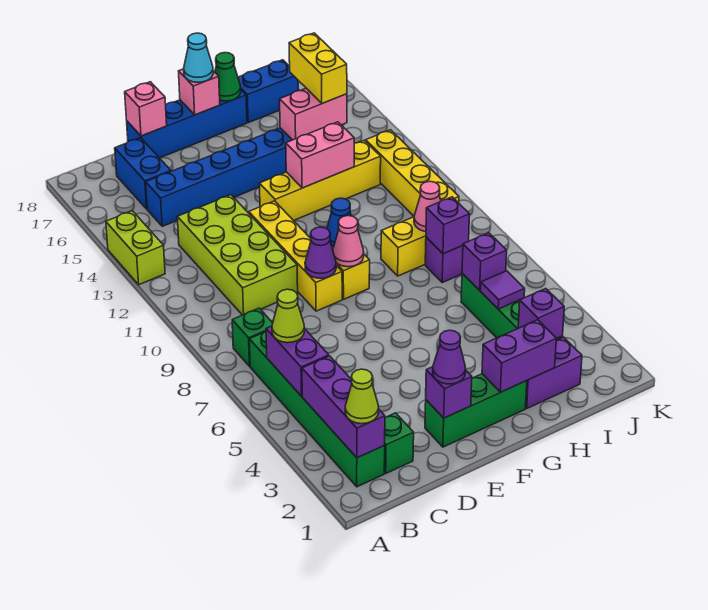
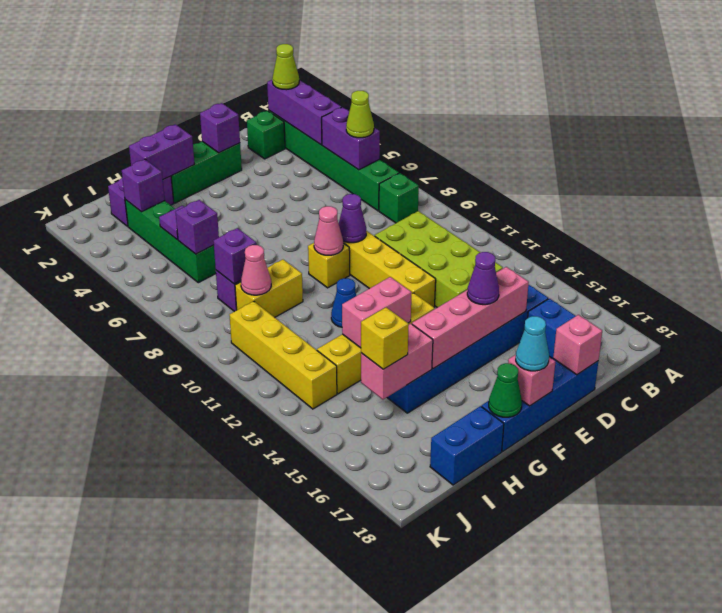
lime brick A13:A14 level 1 -> none
none -> pink brick D15:G15 level 2
purple cone E2 level 3 -> purple cone E15 level 3
yellow brick I15:I16 level 3 -> yellow brick I15 level 3

